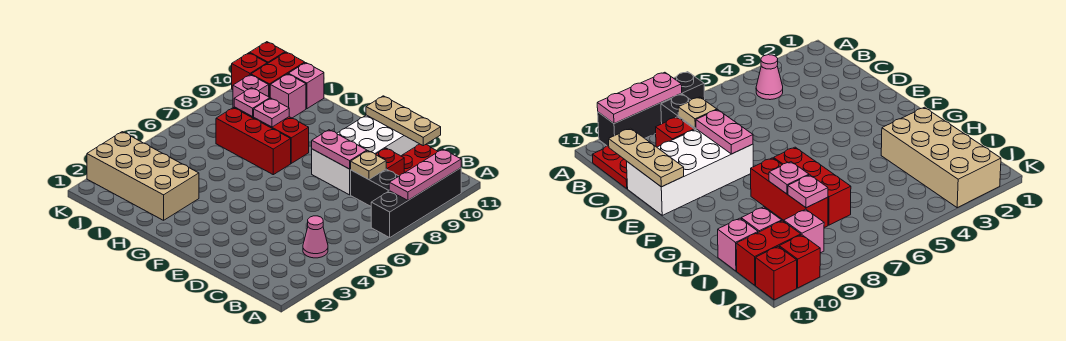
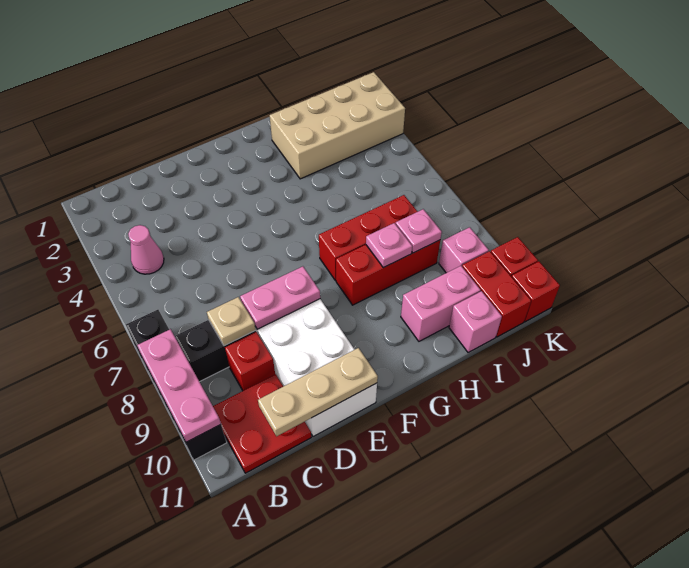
pink brick I10 level 1 -> pink brick H10:I10 level 1

